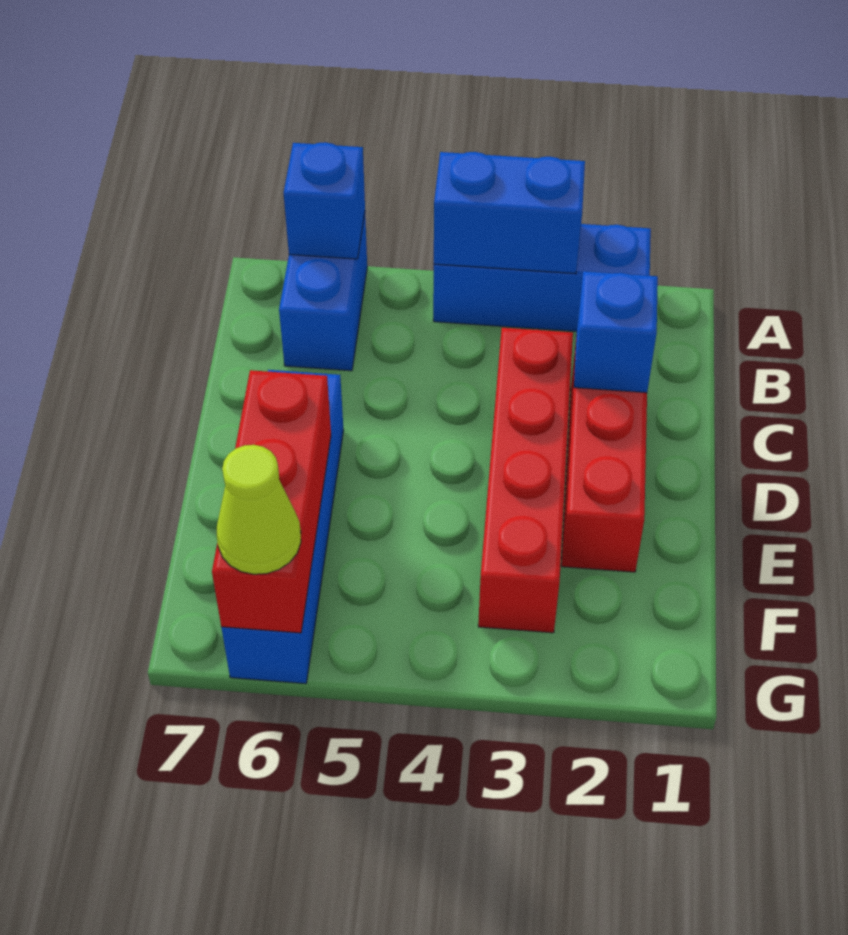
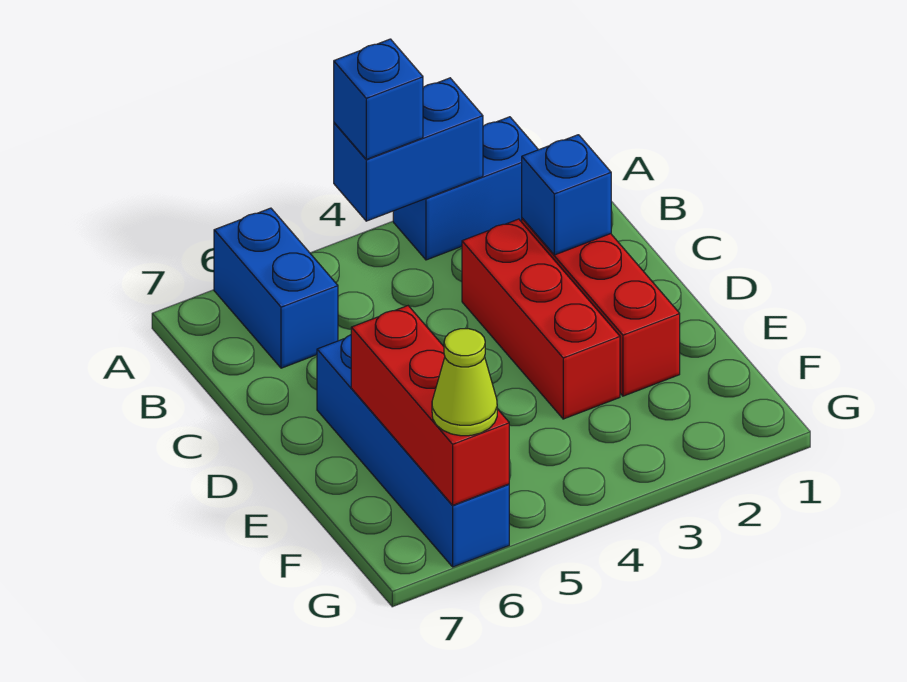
blue brick A2:A4 level 1 -> blue brick A2:A3 level 1
blue brick A6 level 2 -> blue brick A4 level 3
red brick C3:F3 level 1 -> red brick C3:E3 level 1

